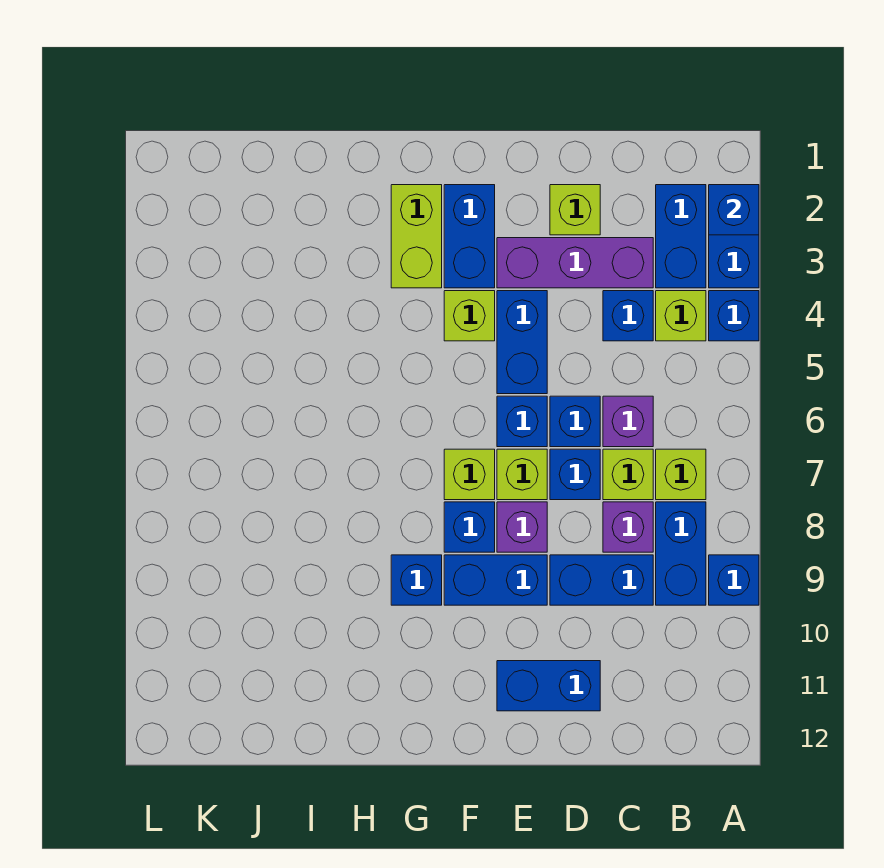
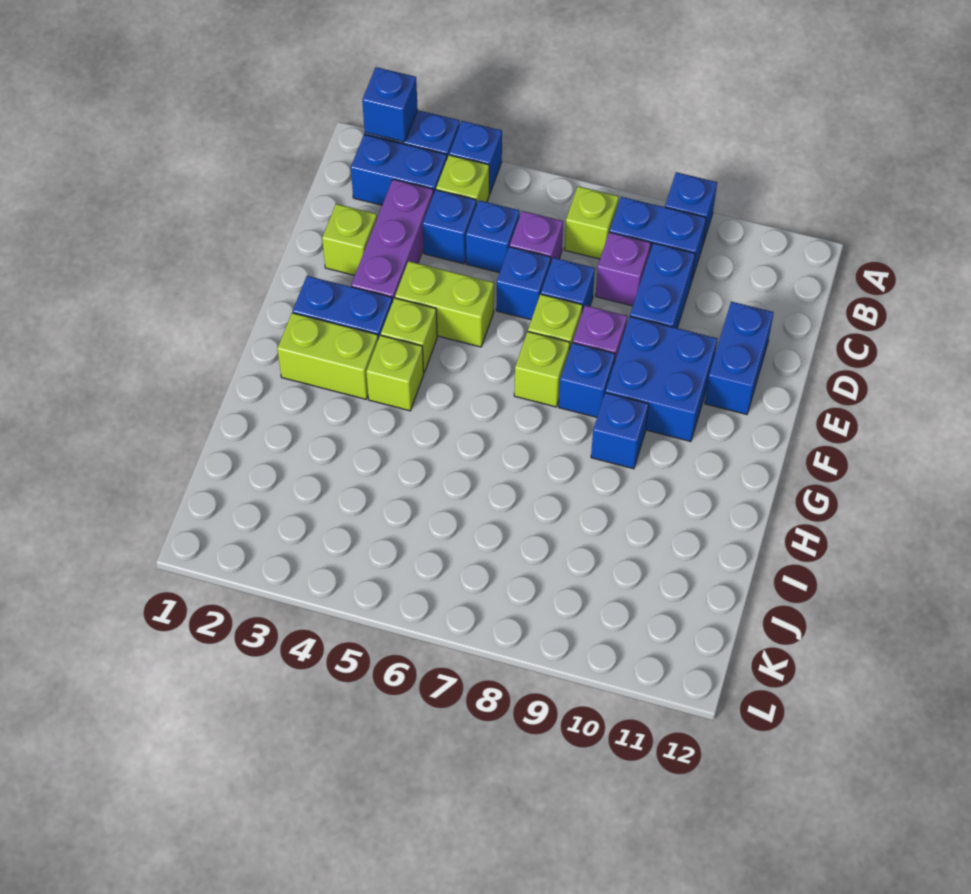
lime brick C7 level 1 -> lime brick G4 level 1
blue brick E4:E5 level 1 -> lime brick E4:E5 level 1
blue brick E6 level 1 -> blue brick C5 level 1
blue brick E9:F9 level 1 -> blue brick E9:F10 level 1

